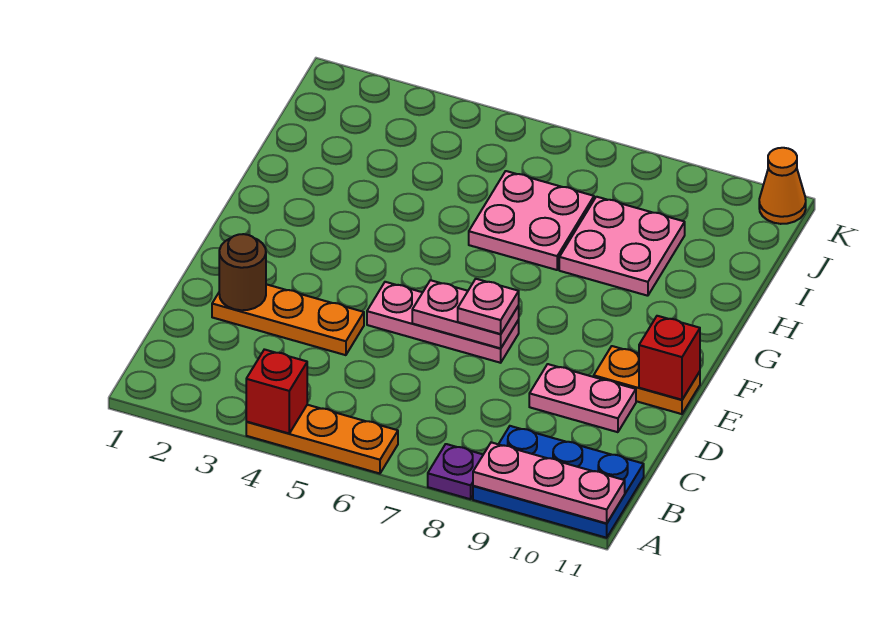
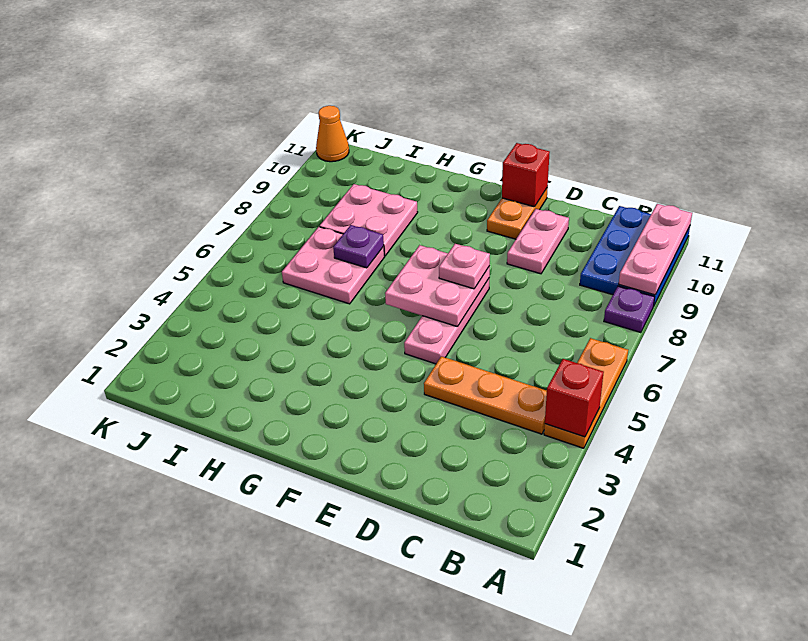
orange plate D2:D4 level 1 -> orange plate B4:D4 level 1
brown round brick D2 level 2 -> none
pink plate E6:E7 level 2 -> pink plate E6:F7 level 2
none -> purple plate H7 level 2

